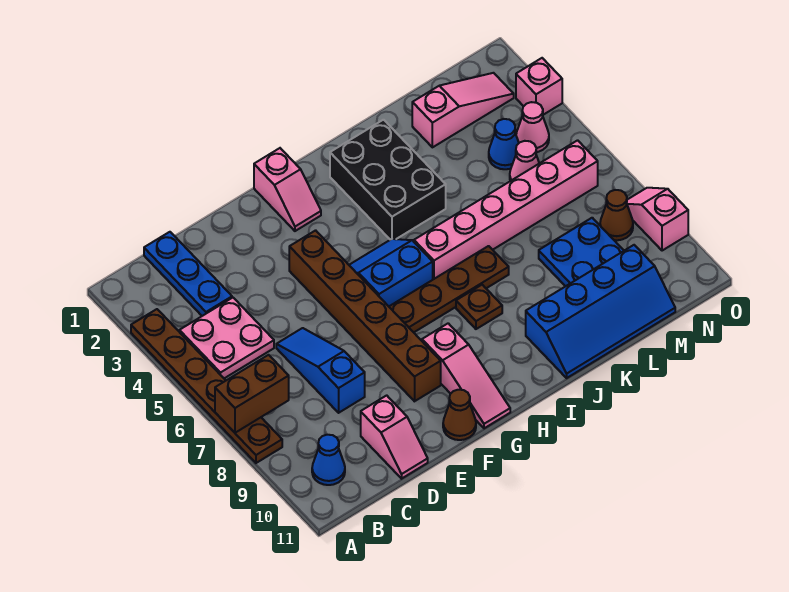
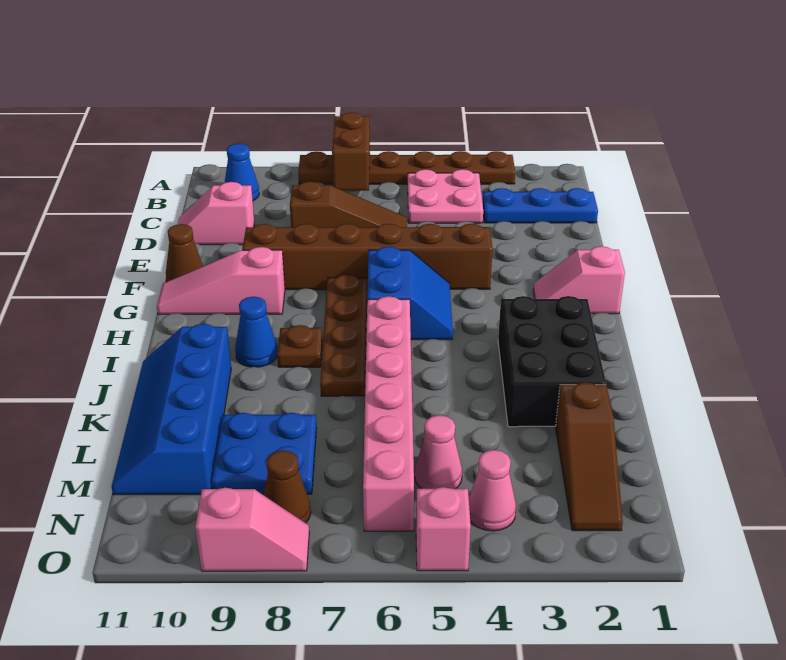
blue slope D6:D8 level 1 top 8 -> brown slope D6:D8 level 1 top 8
black brick I2:J4 level 1 -> black brick I2:K3 level 1
pink slope L2:N2 level 1 top L -> brown slope L2:N2 level 1 top L
blue cone M4 level 1 -> blue cone I9 level 1
pink brick O3 level 1 -> pink brick O5 level 1

